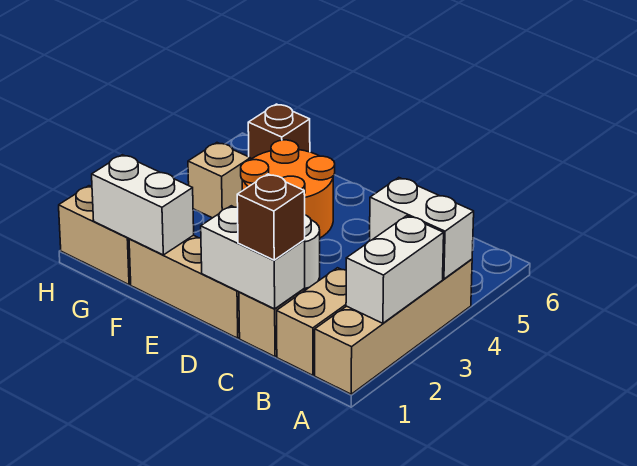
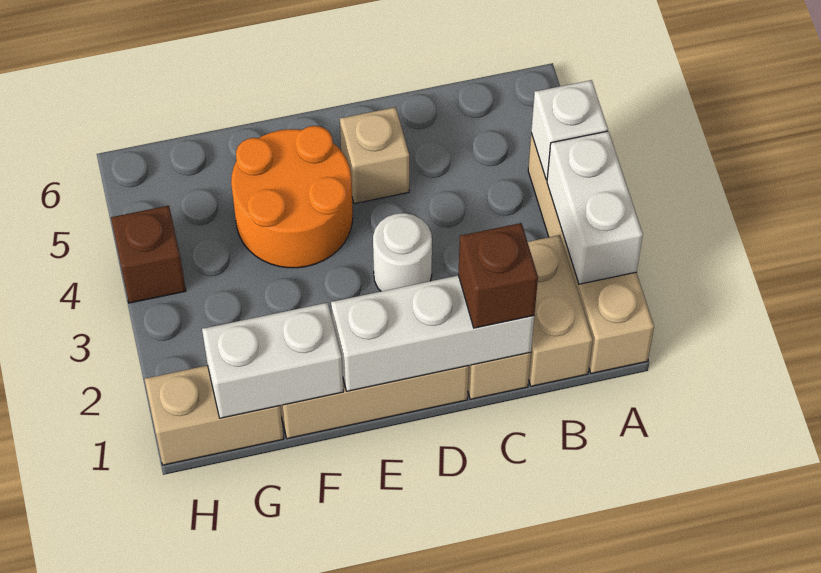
white brick A4:B4 level 2 -> white brick A4 level 2
white brick C1:D1 level 2 -> white brick C1:E1 level 2
tan brick G4 level 1 -> tan brick D5 level 1
brown brick G6 level 1 -> brown brick H4 level 1

